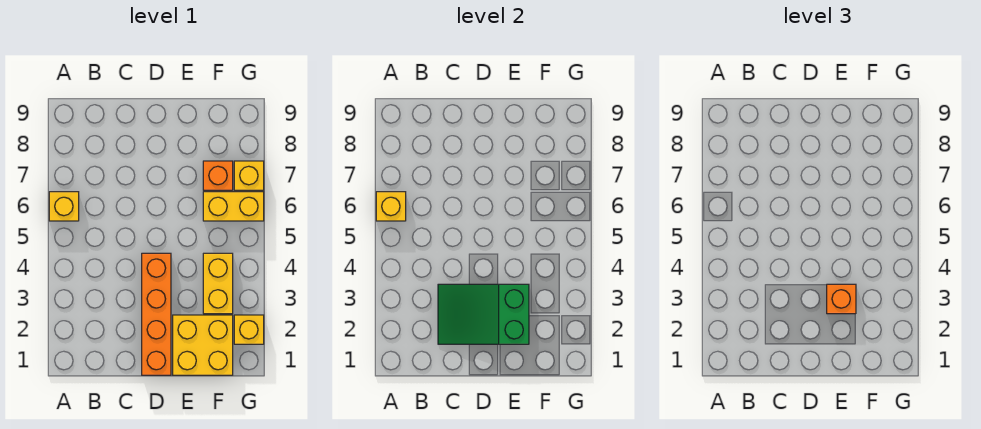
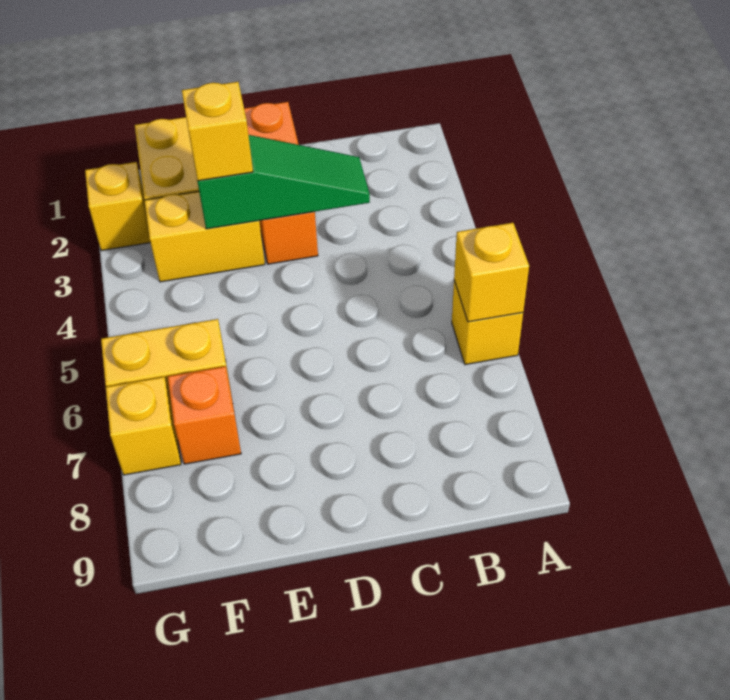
green slope C2:E3 level 2 top E -> green slope C3:E3 level 2 top E
orange brick D1:D4 level 1 -> orange brick D1:D3 level 1
orange brick E3 level 3 -> yellow brick E3 level 3
yellow brick F3:F4 level 1 -> yellow brick E3:F3 level 1

